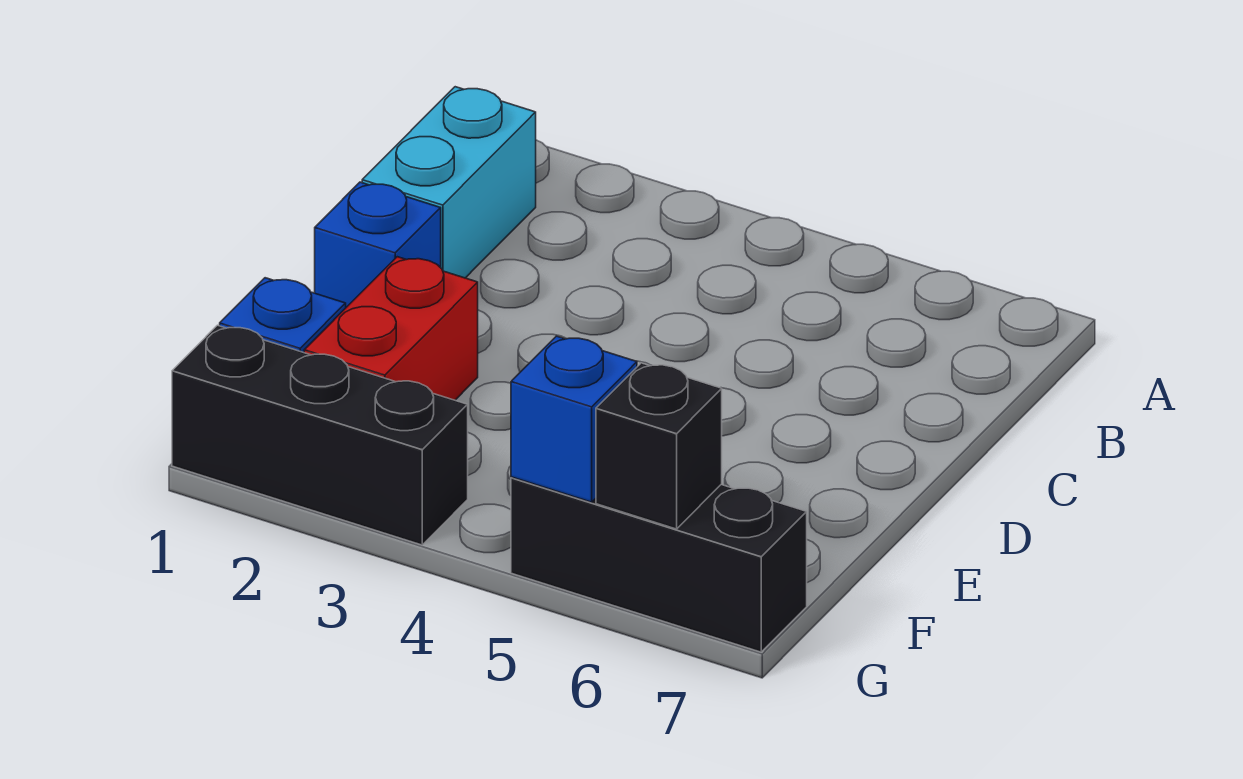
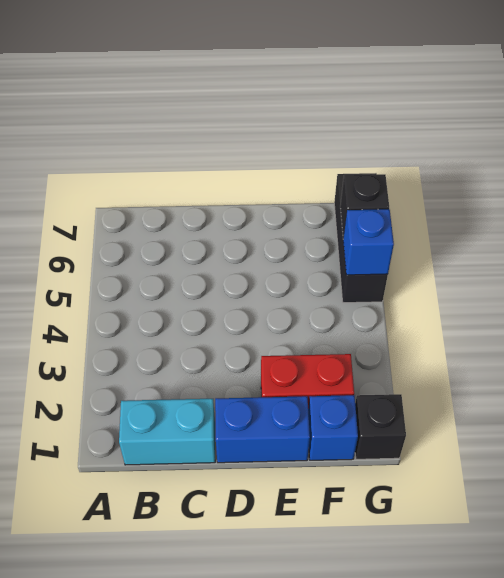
blue brick D1 level 1 -> blue brick D1:E1 level 1
black brick G1:G3 level 1 -> black brick G1 level 1

